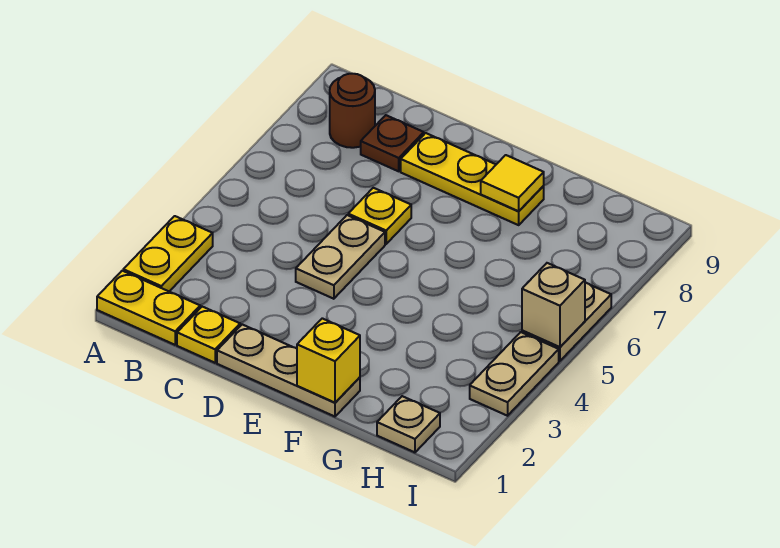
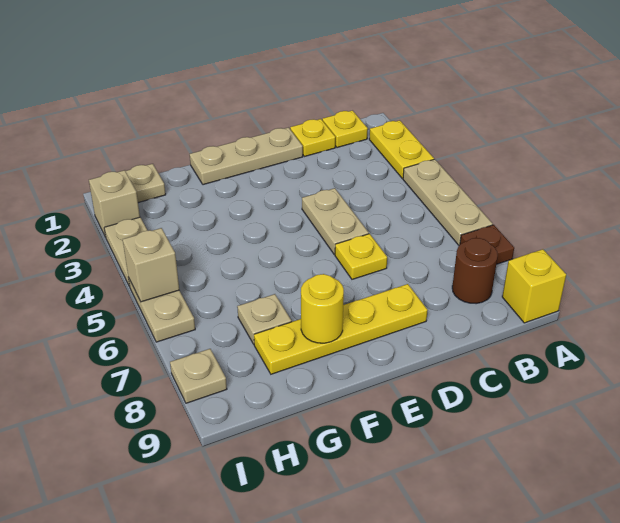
yellow plate A1:B1 level 1 -> yellow plate B1 level 1
none -> tan plate A4:A6 level 1
brown plate C8 level 1 -> brown plate A7 level 1
yellow plate D8:F8 level 1 -> yellow plate D8:G8 level 1
yellow brick F1 level 2 -> yellow brick A9 level 1
yellow tile F8 level 2 -> yellow round brick F8 level 2
none -> tan plate G7 level 1
none -> tan brick I2 level 1
none -> tan plate I8 level 1

